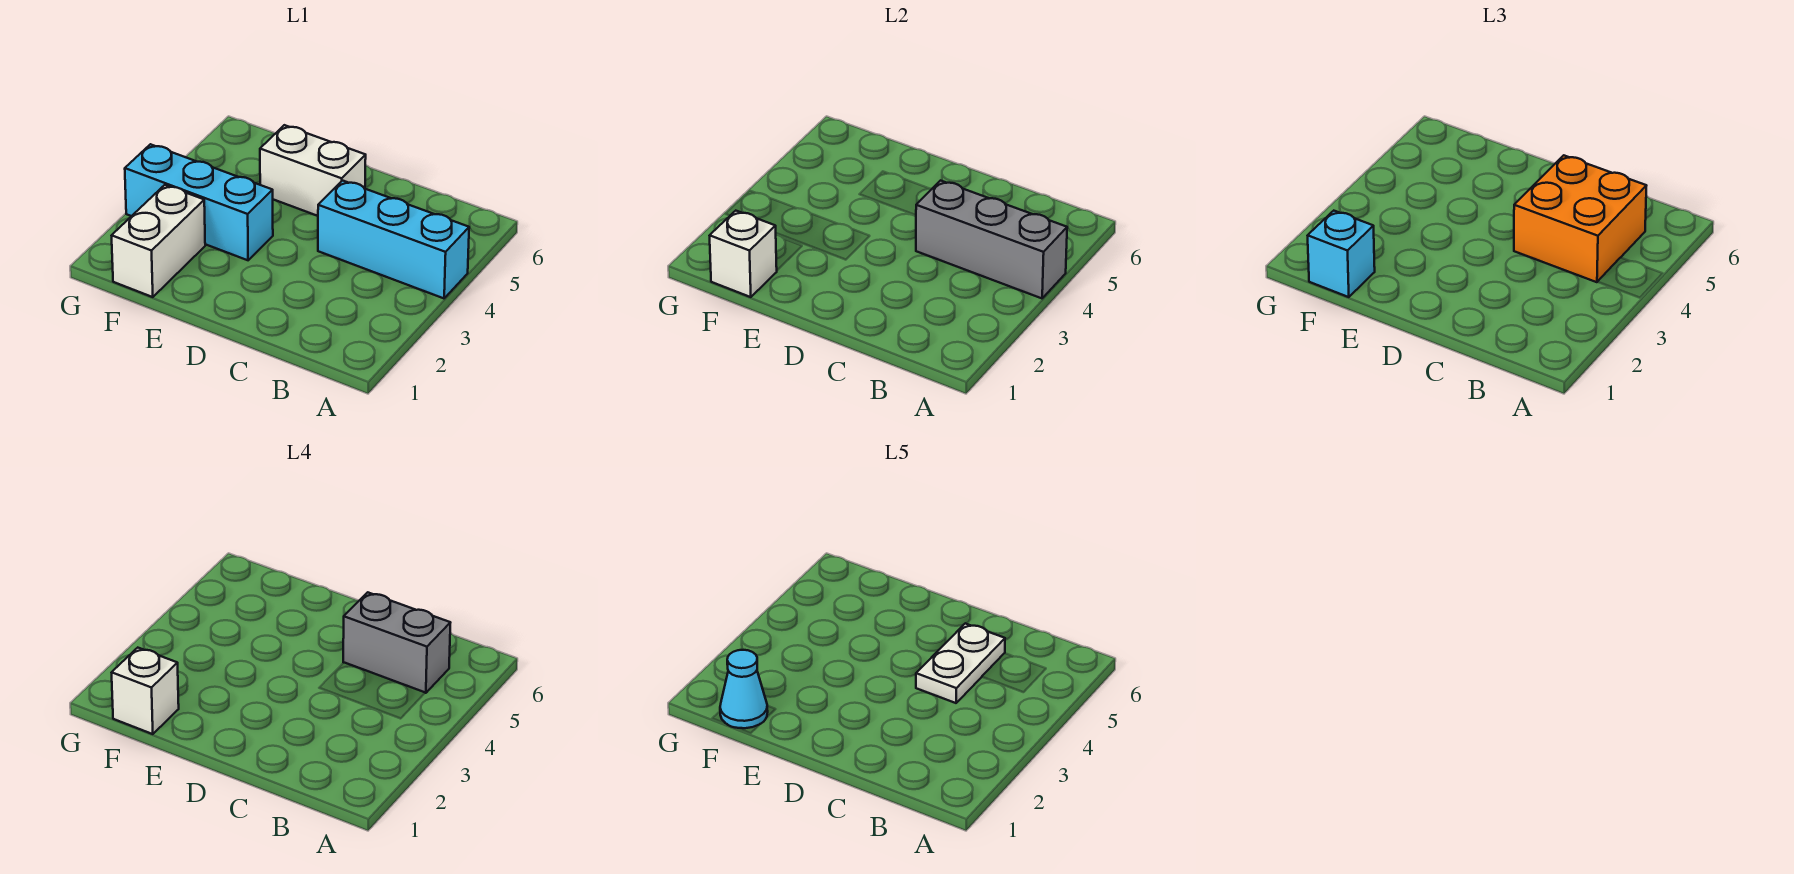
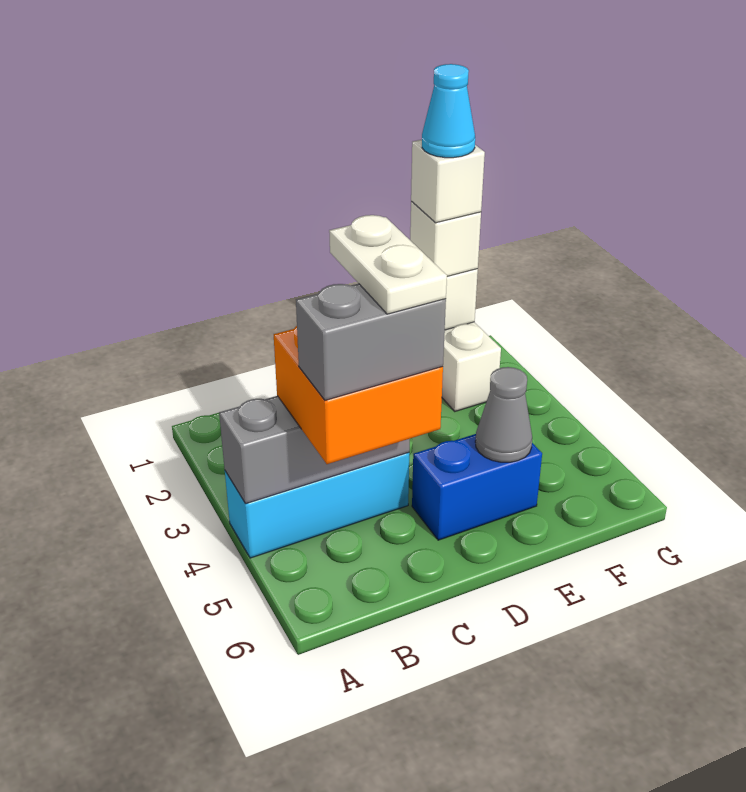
white brick D5:E5 level 1 -> blue brick D5:E5 level 1
cyan brick E3:G3 level 1 -> none
none -> grey cone E5 level 2
cyan brick F1 level 3 -> white brick F1 level 3

